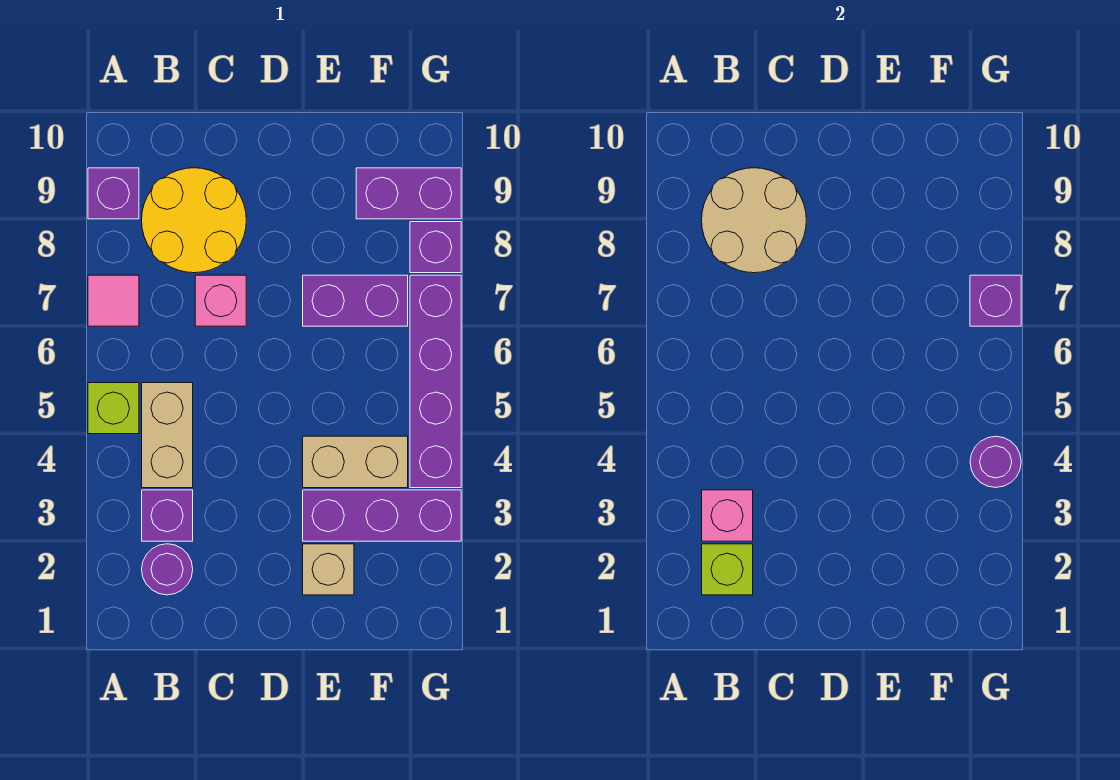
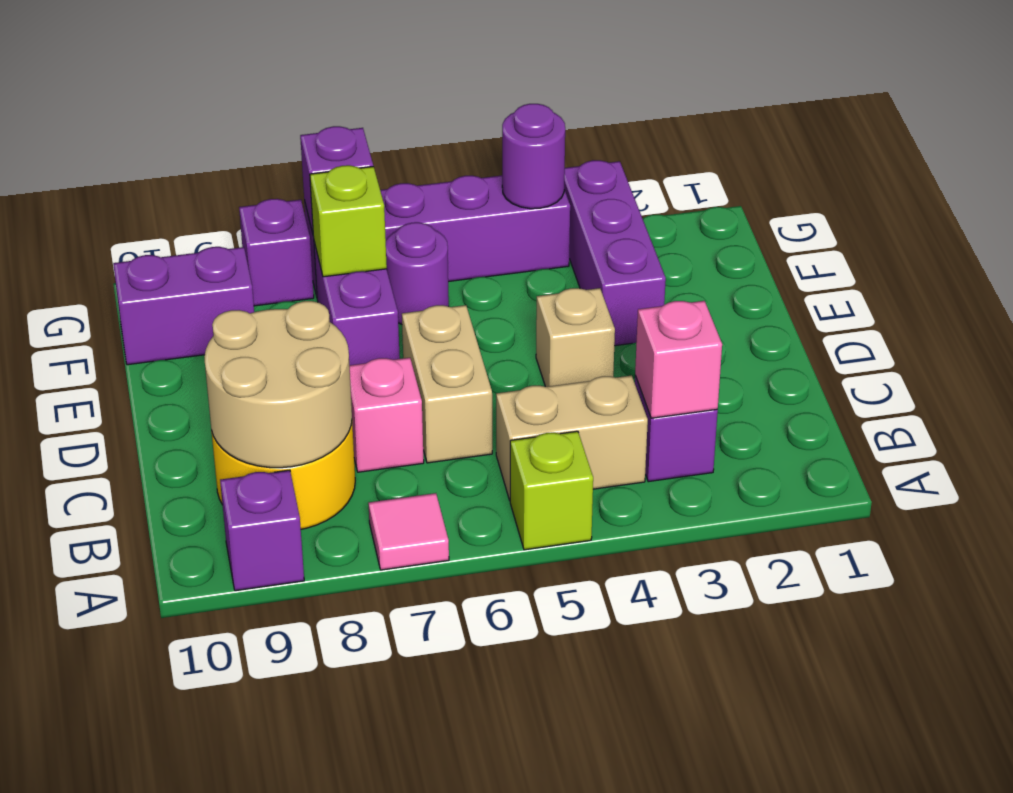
purple round brick B2 level 1 -> purple round brick F6 level 1
lime brick B2 level 2 -> lime brick F7 level 2
tan brick E2 level 1 -> tan brick D4 level 1
tan brick E4:F4 level 1 -> tan brick C6:D6 level 1
purple brick F9:G9 level 1 -> purple brick F9:F10 level 1

